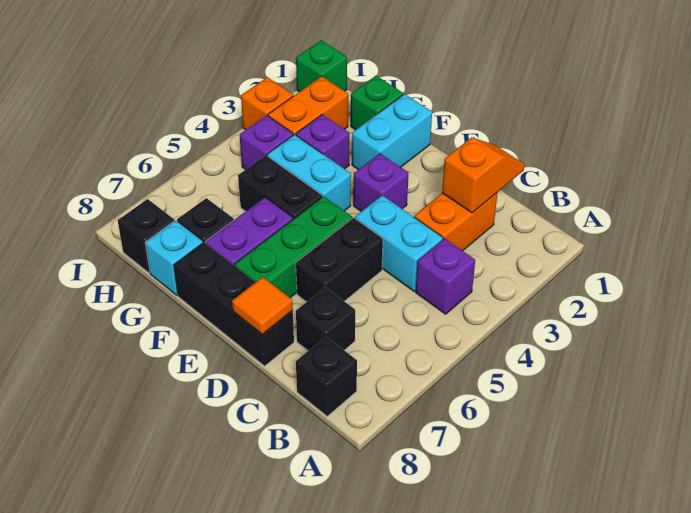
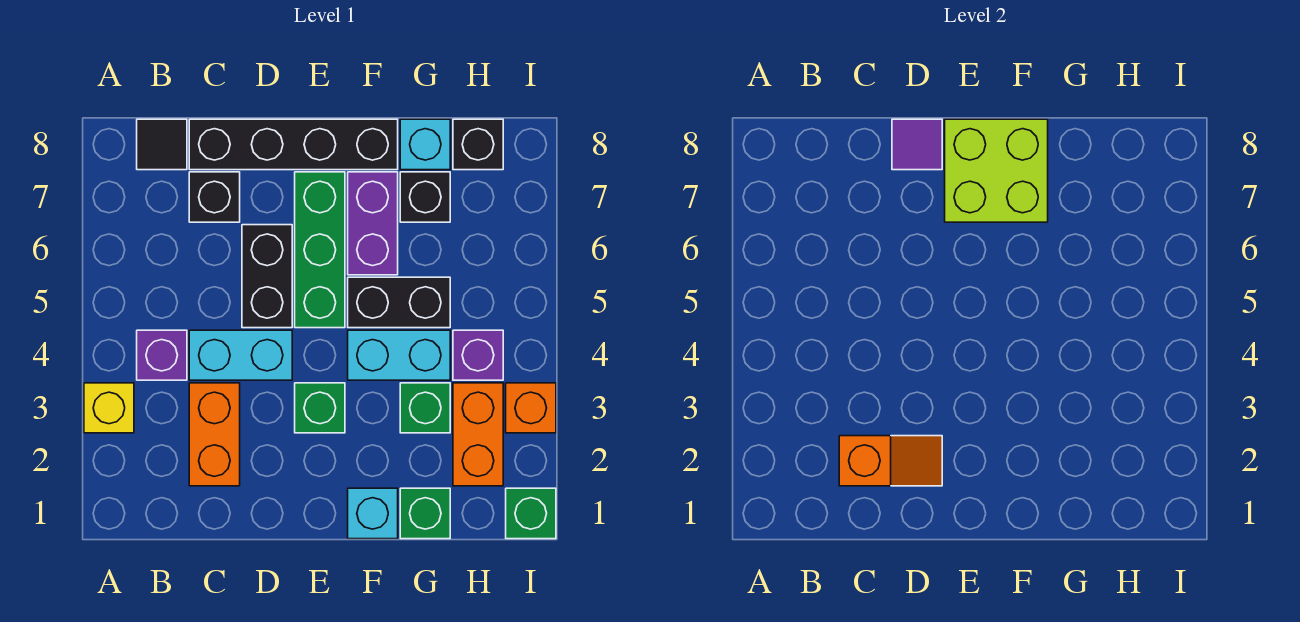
none -> yellow brick A3 level 1
black brick B8 level 1 -> black tile B8 level 1
orange slope C1:C2 level 2 top 2 -> orange slope C2:D2 level 2 top C
black brick D8:F8 level 1 -> black brick C8:F8 level 1
orange tile D8 level 2 -> purple tile D8 level 2
purple brick E3 level 1 -> green brick E3 level 1
none -> lime brick E7:F8 level 2
cyan brick F1:F2 level 1 -> cyan brick F1 level 1
purple brick G3 level 1 -> green brick G3 level 1

